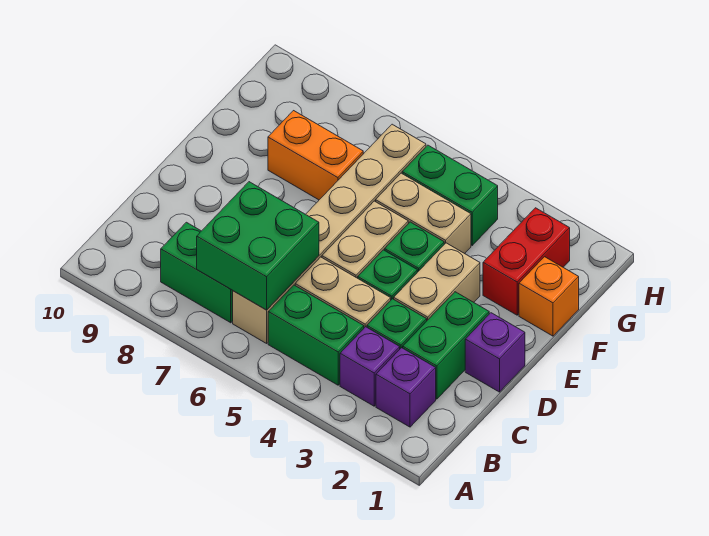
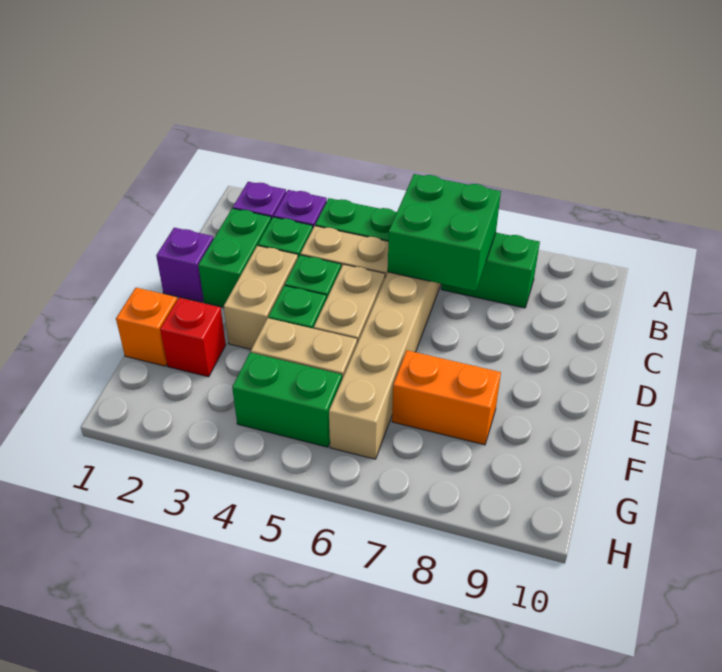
red brick F2:G2 level 1 -> red brick F2 level 1

